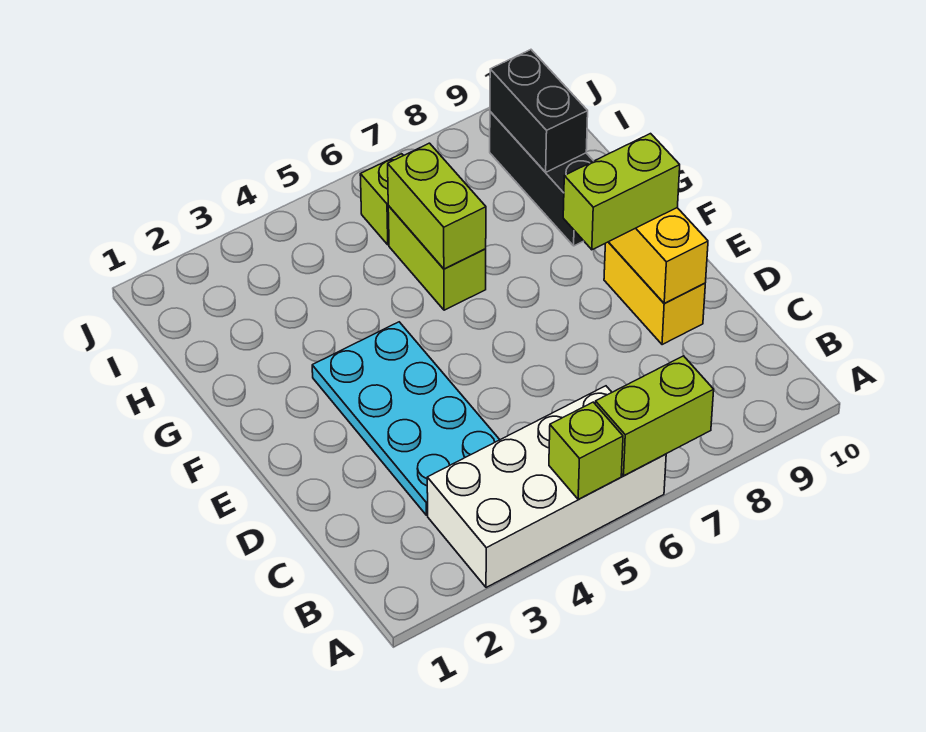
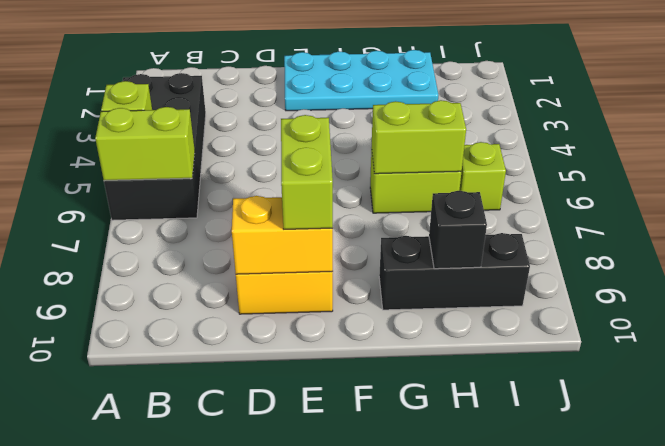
white brick A3:B6 level 1 -> black brick A3:B6 level 1
lime brick A6:A7 level 2 -> lime brick A6:B6 level 2
cyan plate C3:F4 level 1 -> cyan plate E1:H2 level 1
black brick H9:I9 level 2 -> black brick H9 level 2

